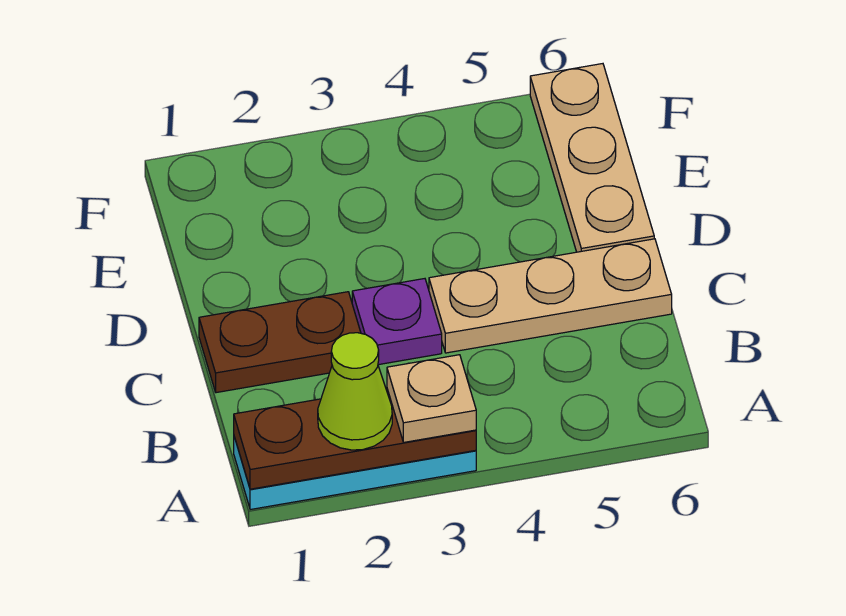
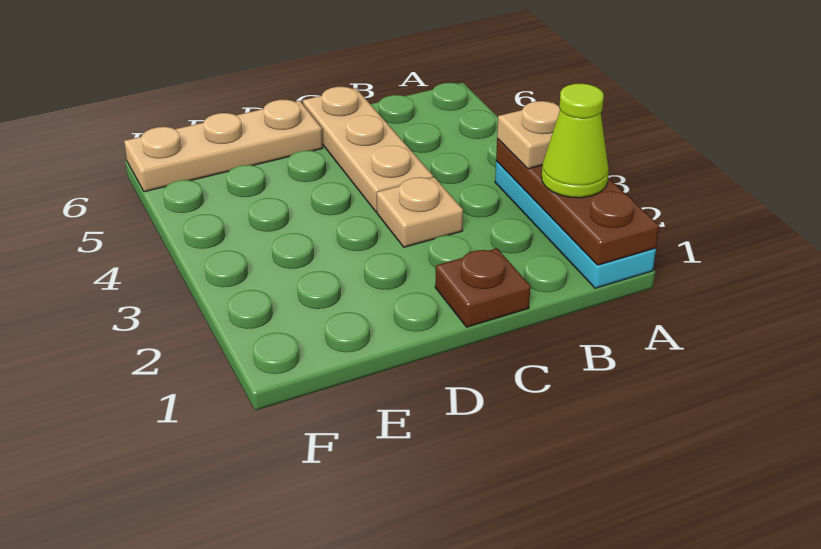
brown plate C1:C2 level 1 -> brown plate C1 level 1
purple plate C3 level 1 -> tan plate C3 level 1

